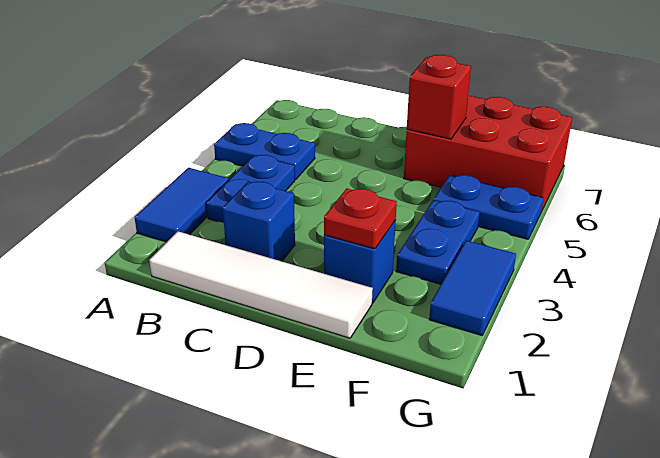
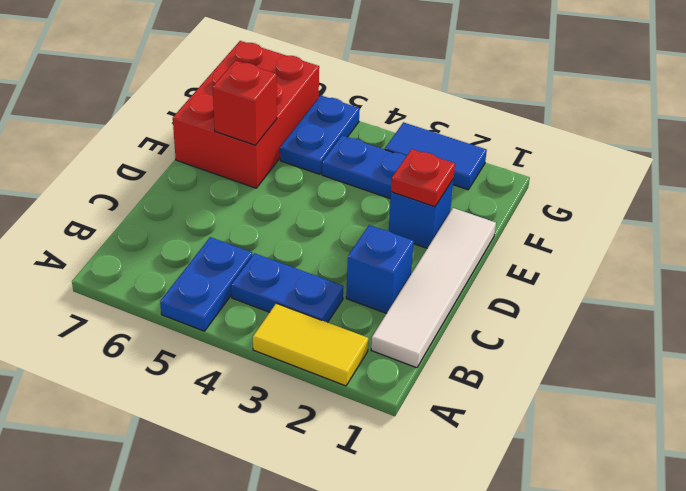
blue tile A2:A3 level 1 -> yellow tile A2:A3 level 1

